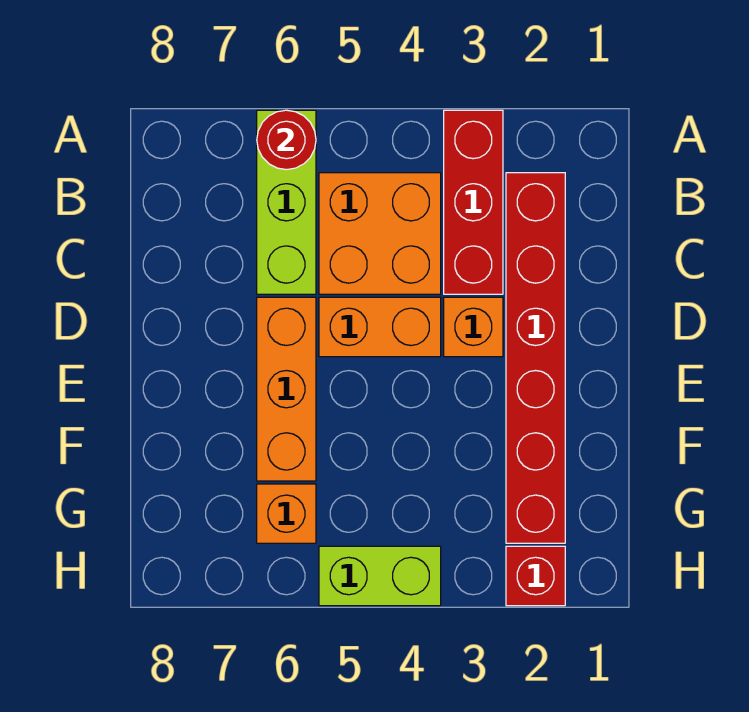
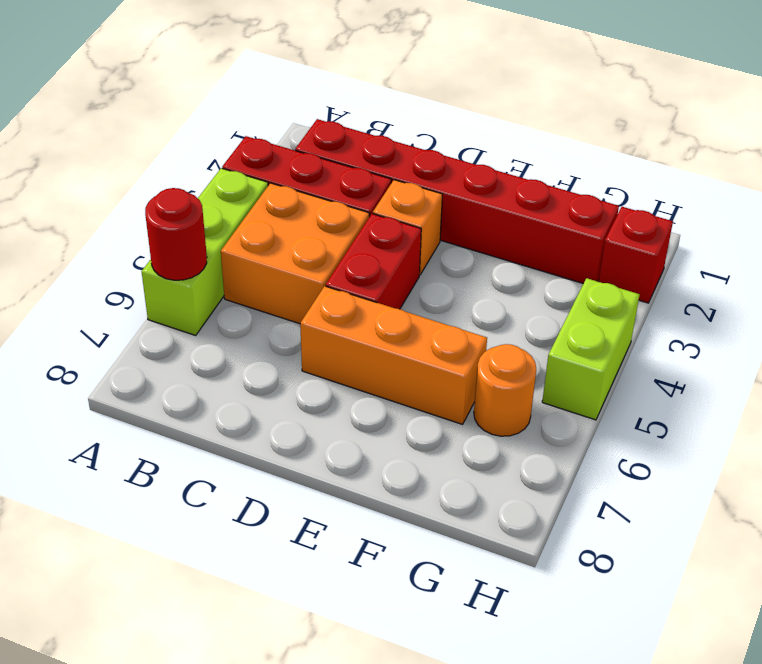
lime brick A6:C6 level 1 -> lime brick A4:A6 level 1
orange brick D4:D5 level 1 -> red brick D4:D5 level 1
orange brick G6 level 1 -> orange round brick G6 level 1

